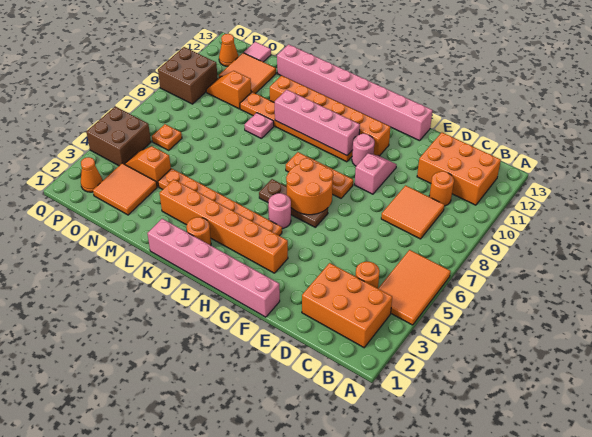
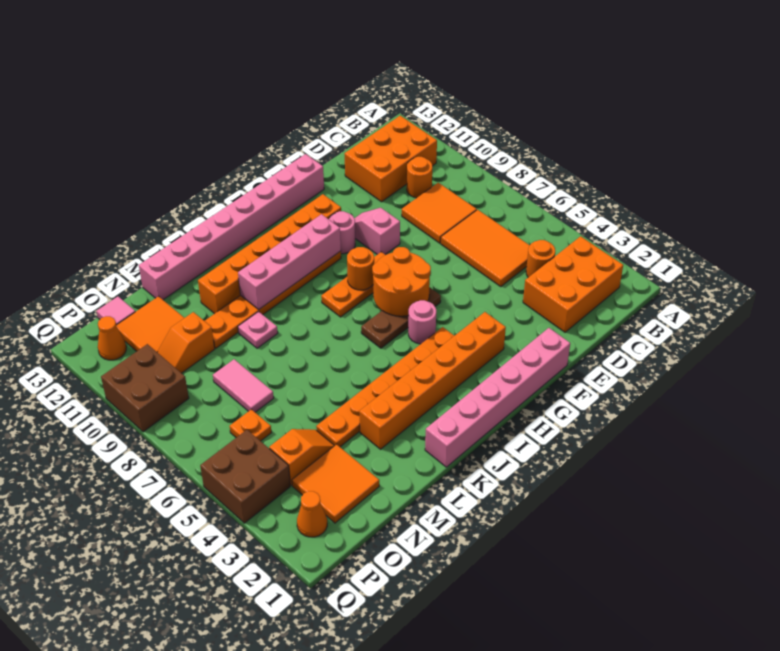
orange tile A4:B6 level 1 -> orange tile C5:D7 level 1
orange round brick J2 level 1 -> orange round brick H8 level 2
orange slope N4:O4 level 1 top N -> orange slope N4:O4 level 1 top O
none -> pink tile N7:N8 level 1

